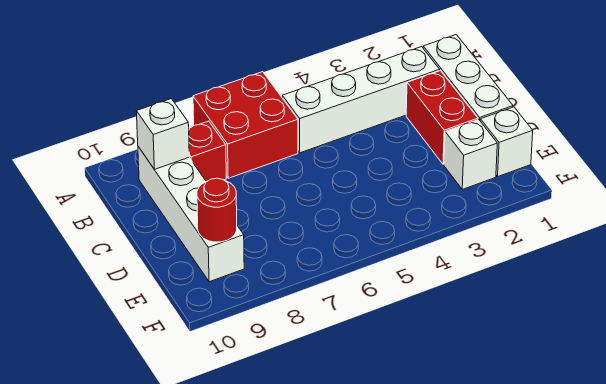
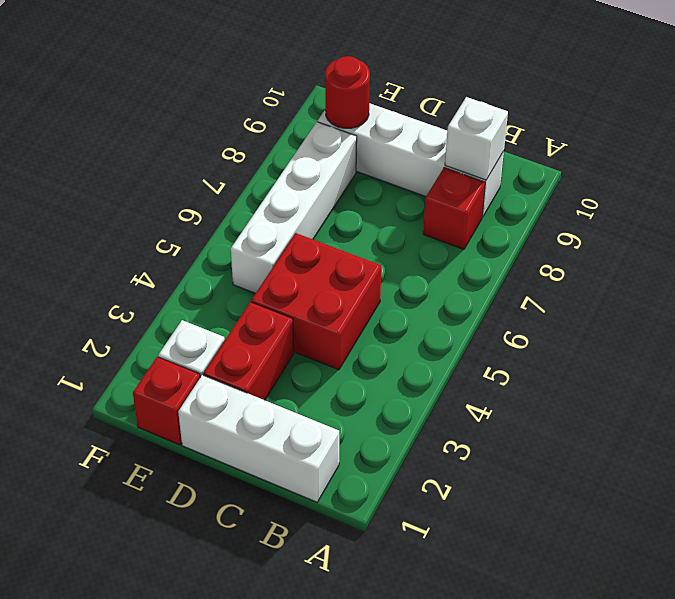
red brick A6:B7 level 1 -> red brick C4:D5 level 1
white brick B2:B5 level 1 -> white brick E5:E8 level 1
red brick C2:D2 level 1 -> red brick D2:D3 level 1
white brick E1 level 1 -> red brick E1 level 1

